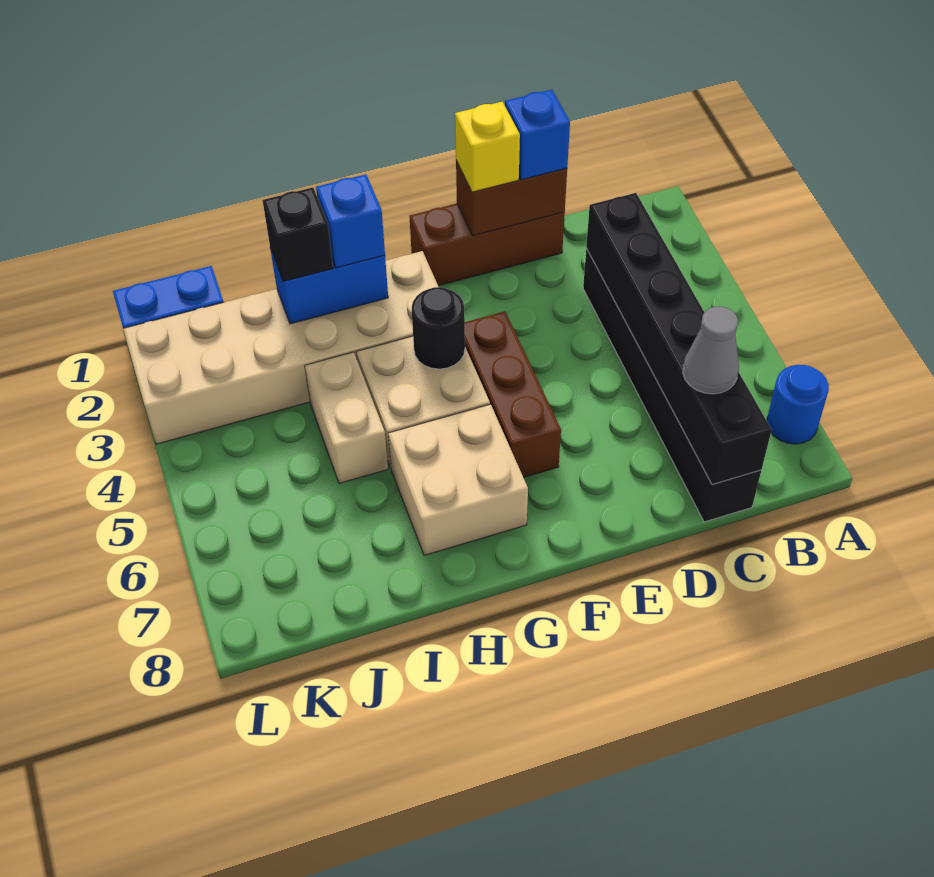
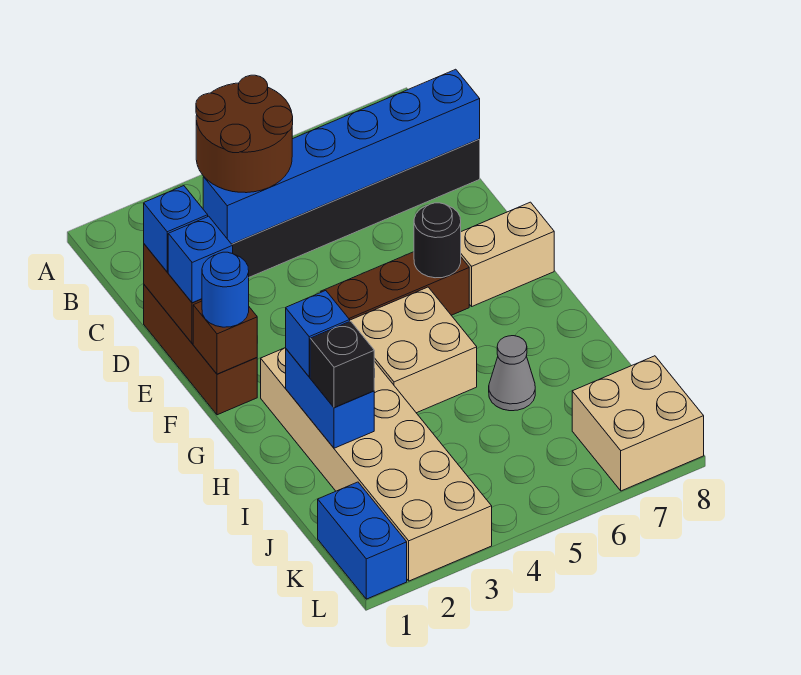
blue round brick A7 level 1 -> blue round brick F1 level 3
none -> brown round brick B3:C4 level 3
black brick C3:C8 level 2 -> blue brick C3:C8 level 2
grey cone C7 level 3 -> grey cone I6 level 1
yellow brick E1 level 3 -> blue brick E1 level 3
none -> brown brick F1 level 2
black round brick G4 level 2 -> black round brick F6 level 2
tan brick G6:H7 level 1 -> tan brick K7:L8 level 1
tan brick I4:I5 level 1 -> tan brick F7:F8 level 1

